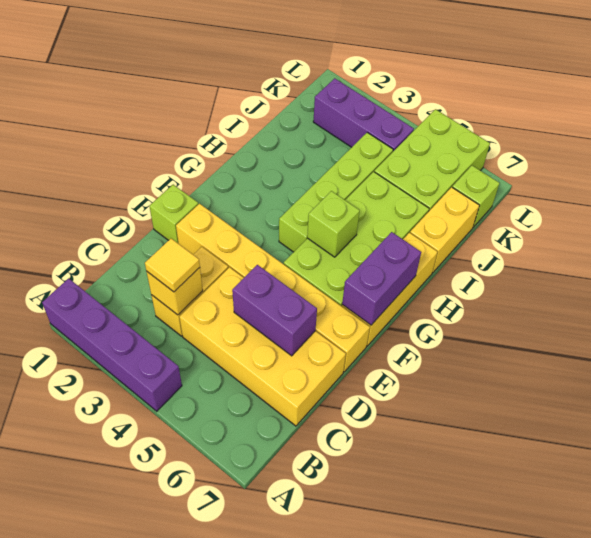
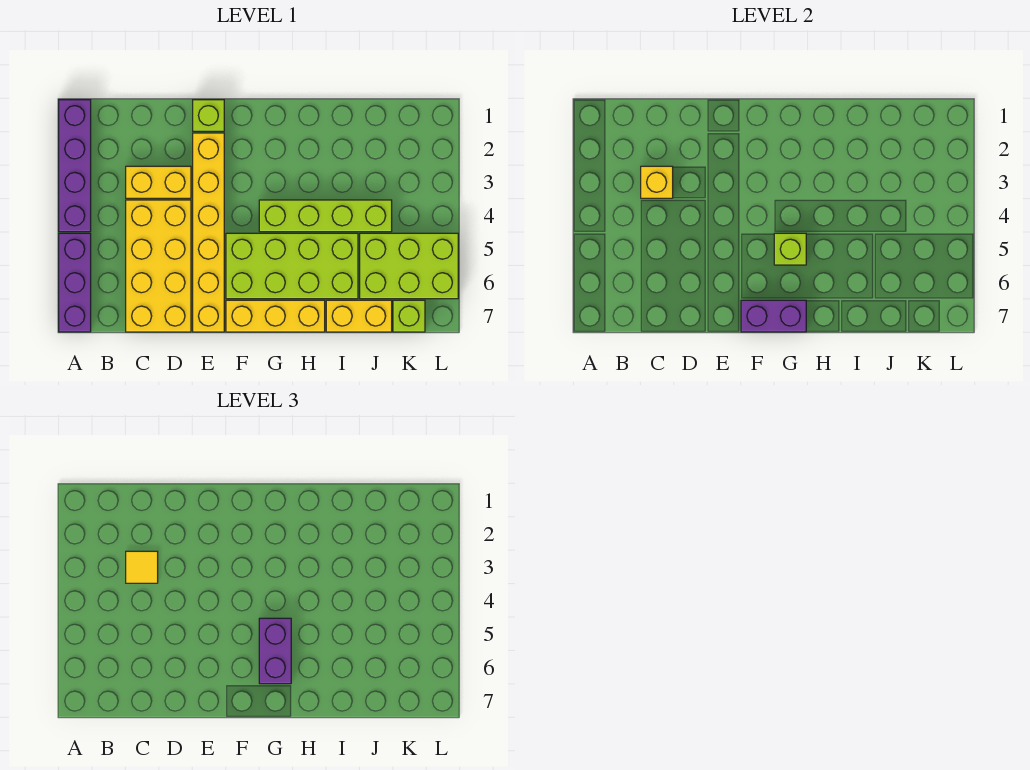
purple brick D5:D6 level 2 -> purple brick G5:G6 level 3
purple brick K2:K4 level 1 -> purple brick A5:A7 level 1

